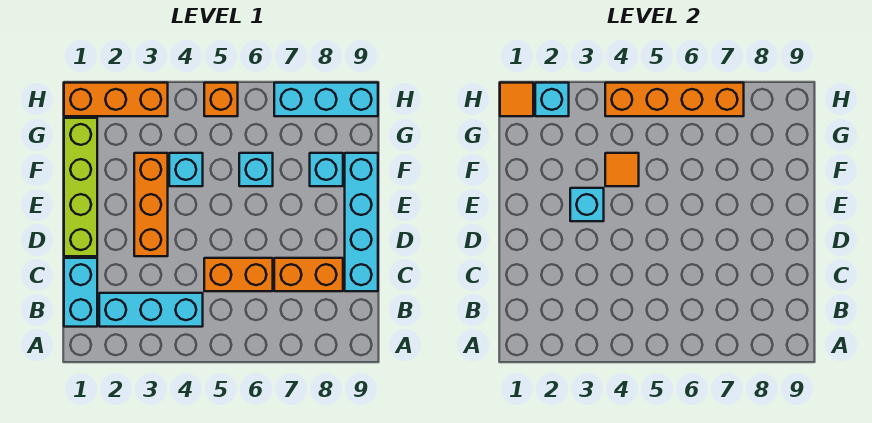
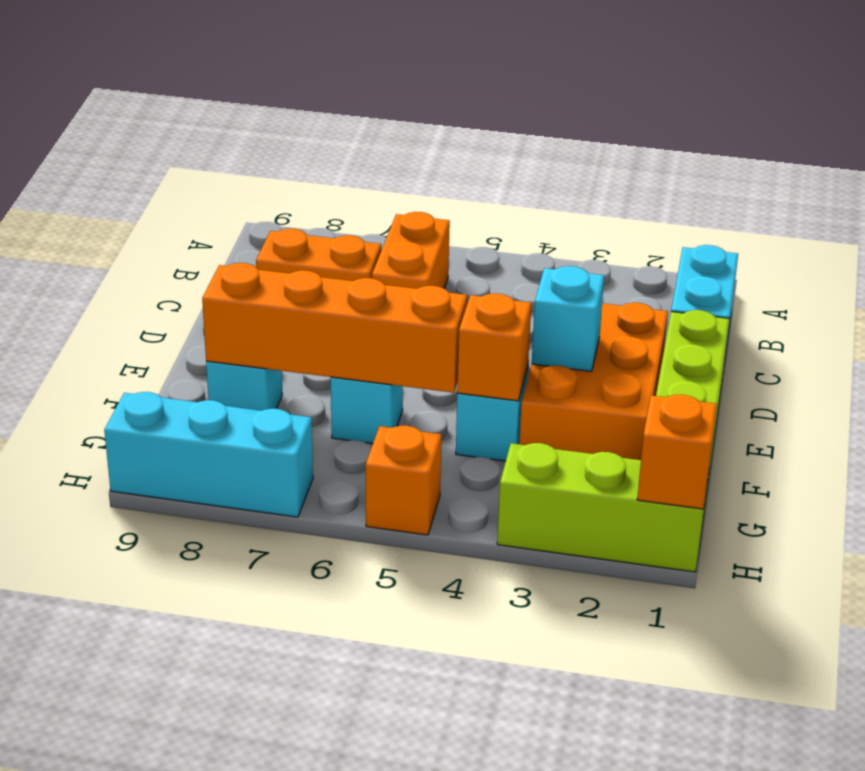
cyan brick B2:B4 level 1 -> none
orange brick C5:C6 level 1 -> orange brick B6:C6 level 1
cyan brick C9:F9 level 1 -> none
orange brick D3:F3 level 1 -> orange brick D2:F3 level 1
orange tile F4 level 2 -> orange brick F4 level 2
orange brick H1:H3 level 1 -> lime brick H1:H3 level 1
orange tile H1 level 2 -> orange brick H1 level 2
cyan brick H2 level 2 -> none
orange brick H4:H7 level 2 -> orange brick F5:F8 level 2

